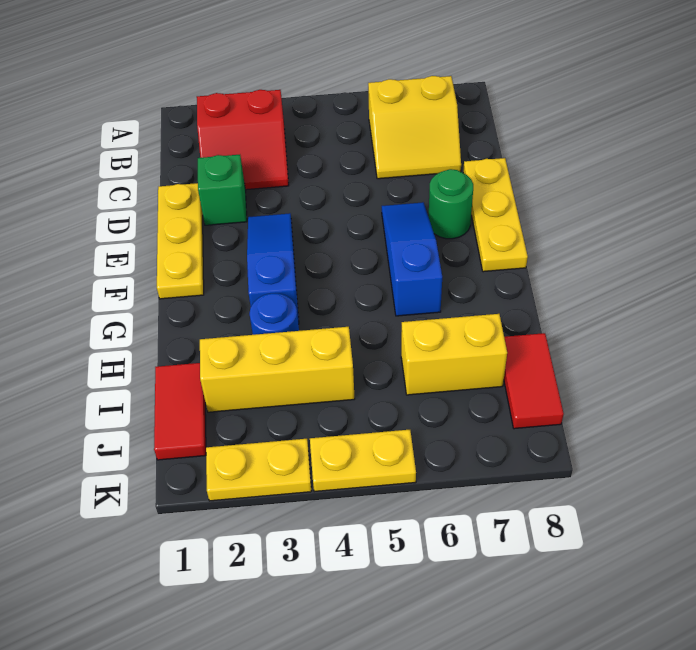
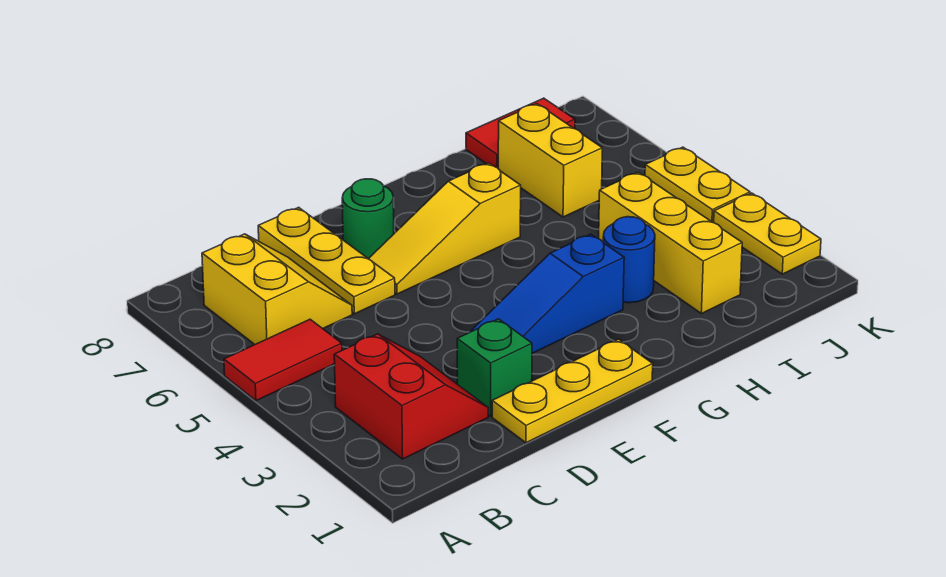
yellow plate D8:F8 level 1 -> yellow plate D6:D8 level 1
blue slope E6:G6 level 1 top G -> yellow slope E6:G6 level 1 top G
red tile I1:J1 level 1 -> red tile A5:B5 level 1

